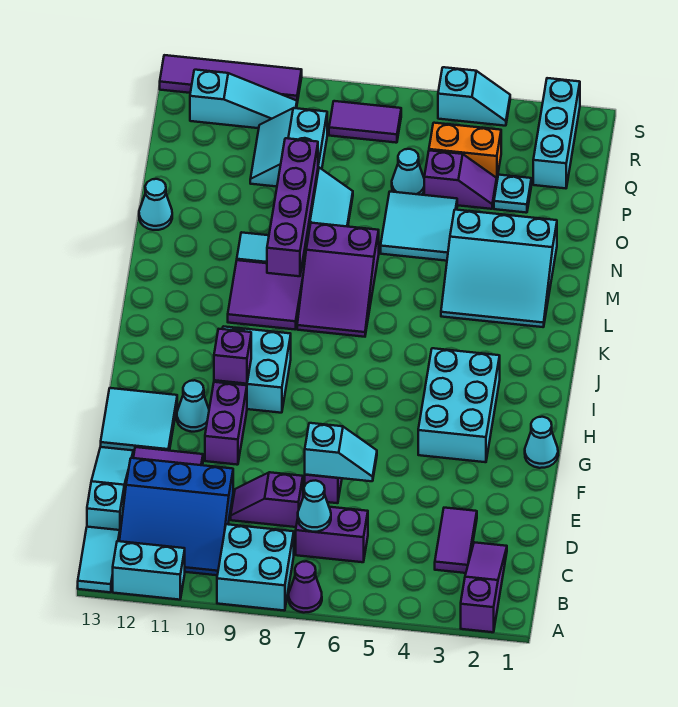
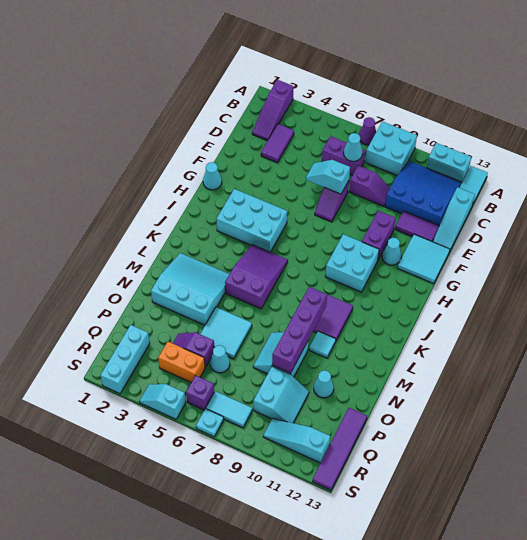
cyan brick G3:I4 level 1 -> cyan brick H3:I5 level 1
purple brick H10 level 2 -> purple brick R6 level 1
purple slope K7:M8 level 1 top M -> purple slope J5:L6 level 1 top L
cyan cone N13 level 1 -> cyan cone O11 level 1
cyan plate P3 level 1 -> cyan plate S7 level 1
purple tile R7:R8 level 1 -> cyan tile R7:R8 level 1
purple tile S10:S13 level 1 -> purple tile P13:S13 level 1

